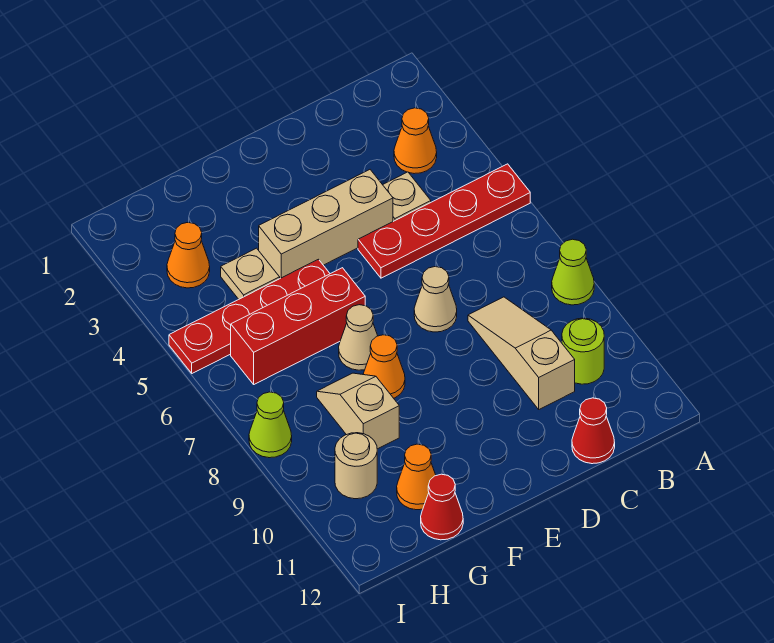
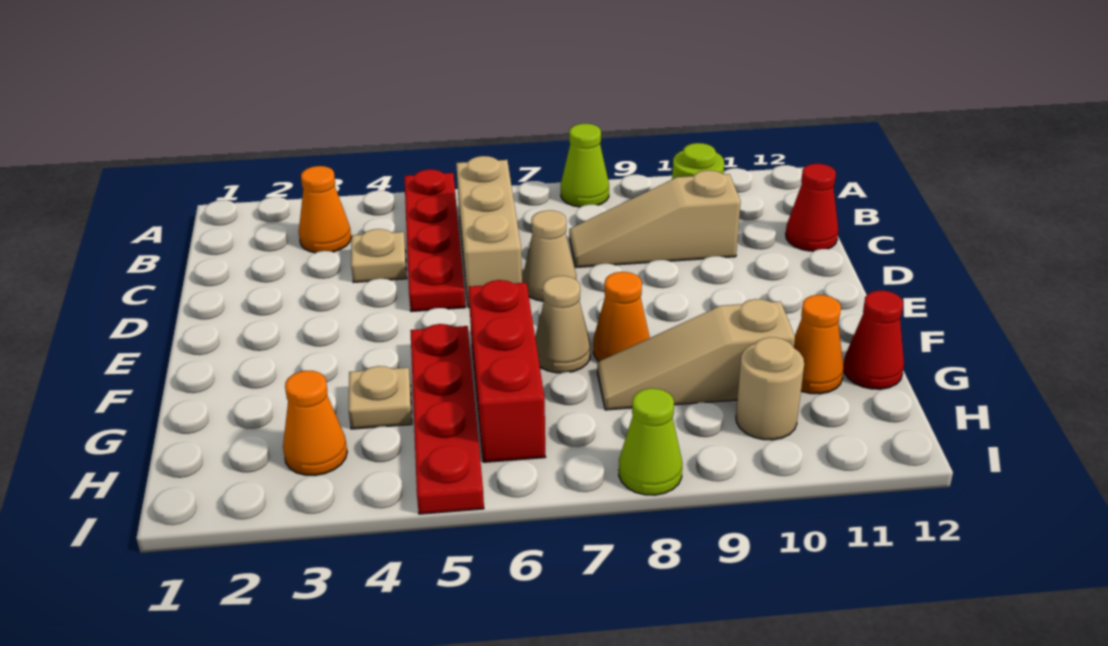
tan brick D4:F4 level 1 -> tan brick B6:D6 level 1
tan slope G8:G9 level 1 top 9 -> tan slope G8:G10 level 1 top 10

